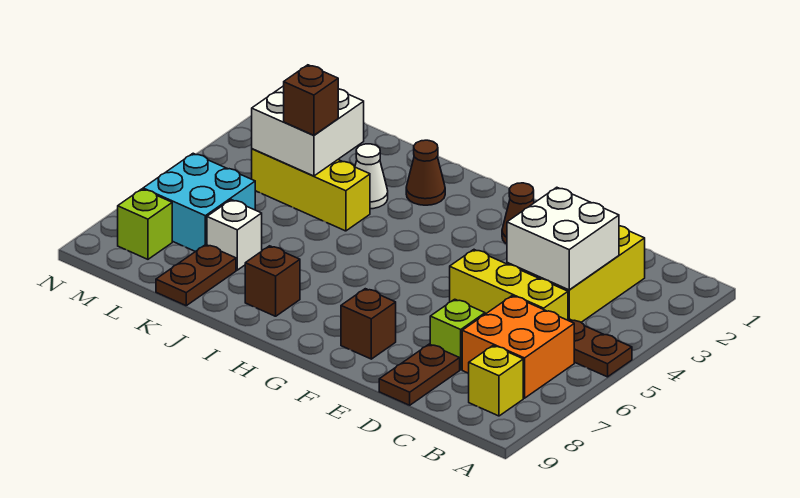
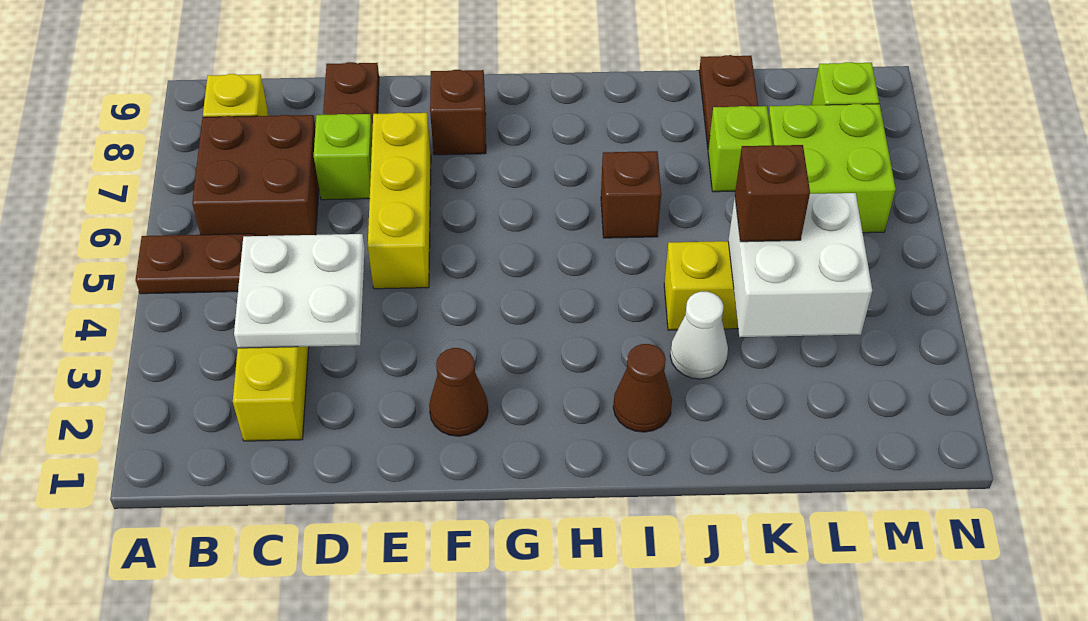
orange brick B6:C7 level 1 -> brown brick B6:C7 level 1
white brick C3:D4 level 2 -> white plate C3:D4 level 2
yellow brick C5:E5 level 1 -> yellow brick E5:E7 level 1
brown brick I8 level 1 -> brown brick I6 level 1
white brick K7 level 1 -> lime brick K7 level 1
cyan brick L6:M7 level 1 -> lime brick L6:M7 level 1

